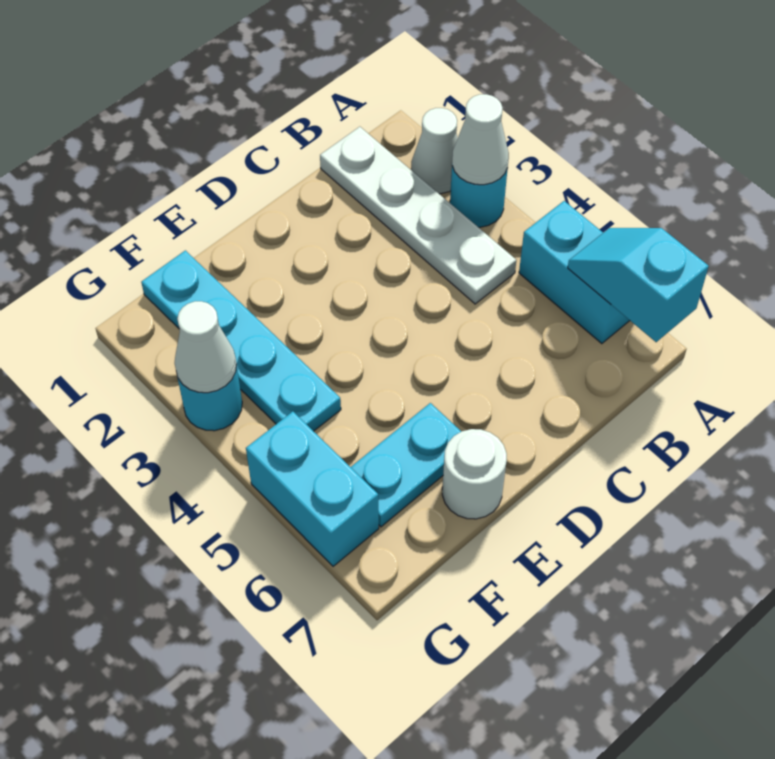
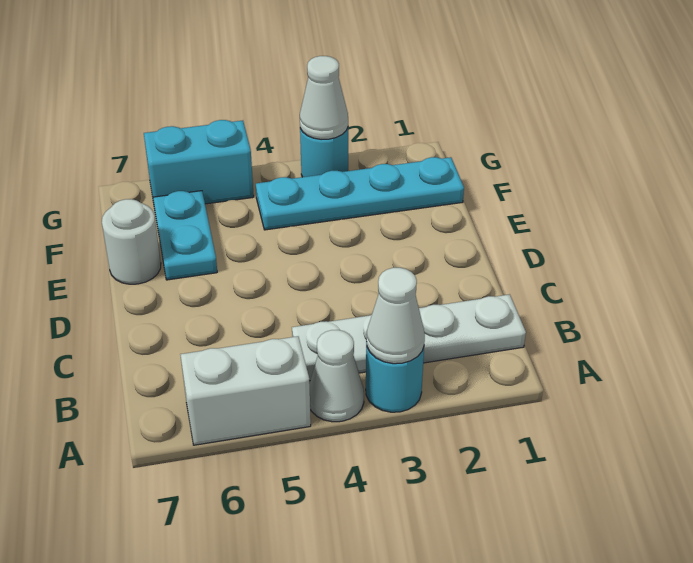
white cone A2 level 1 -> white cone A4 level 1
cyan brick A5:A6 level 1 -> white brick A5:A6 level 1
cyan slope A6:A7 level 2 top 7 -> none

